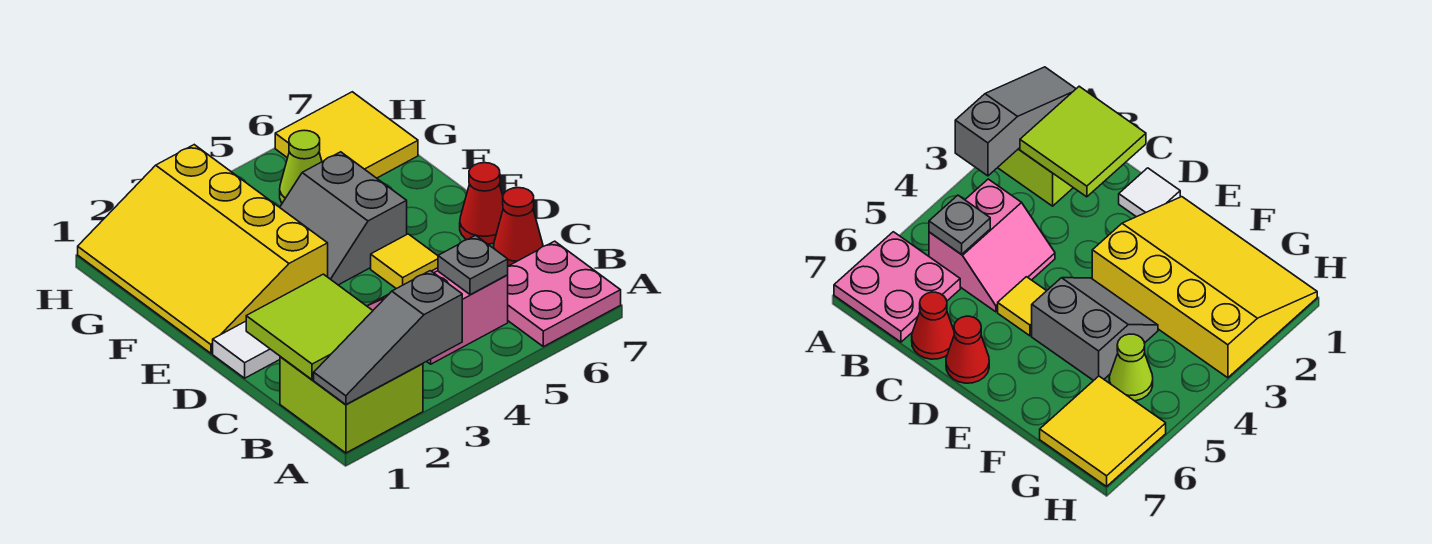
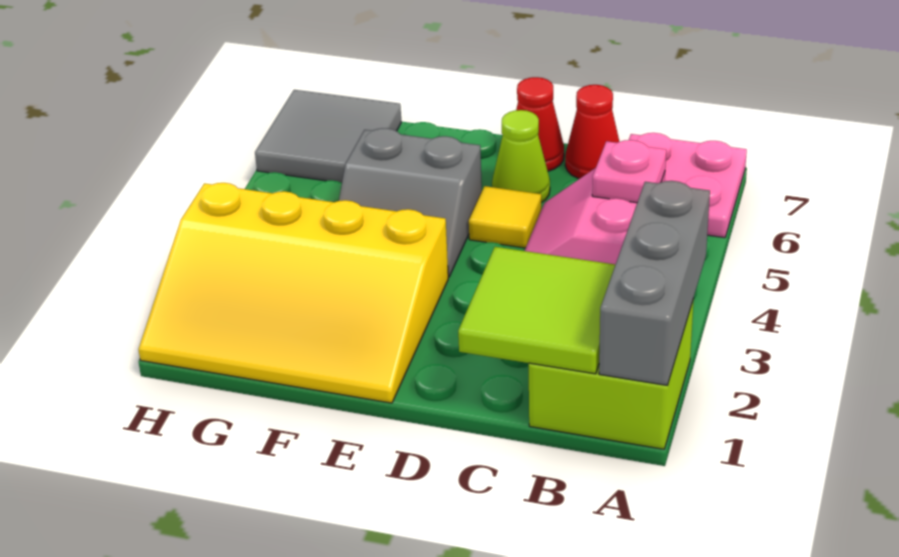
grey slope A1:A3 level 2 top 3 -> grey brick A1:A3 level 2
grey plate B5 level 2 -> pink plate B5 level 2
white tile D1 level 1 -> none
lime cone G5 level 1 -> lime cone D6 level 1
yellow tile G6:H7 level 1 -> grey tile G6:H7 level 1

